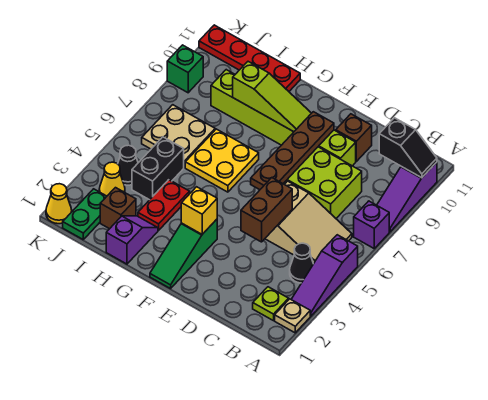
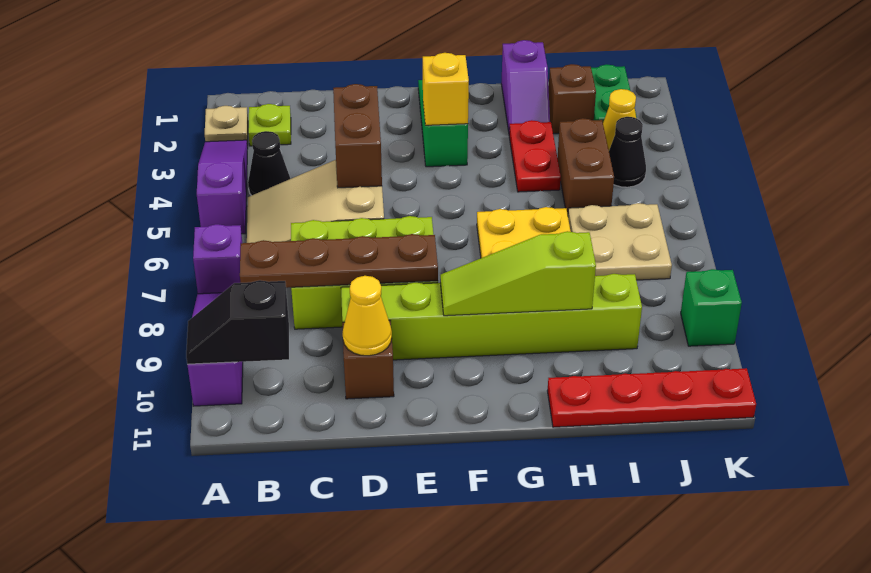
brown plate E6:E9 level 2 -> brown plate B8:E8 level 2
black brick I4:I5 level 1 -> brown brick I4:I5 level 1
yellow cone K1 level 1 -> yellow cone D10 level 2

